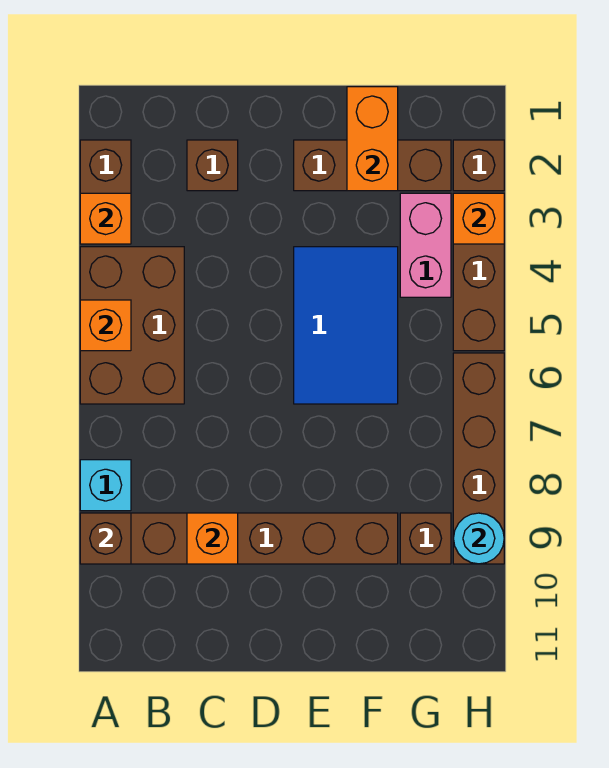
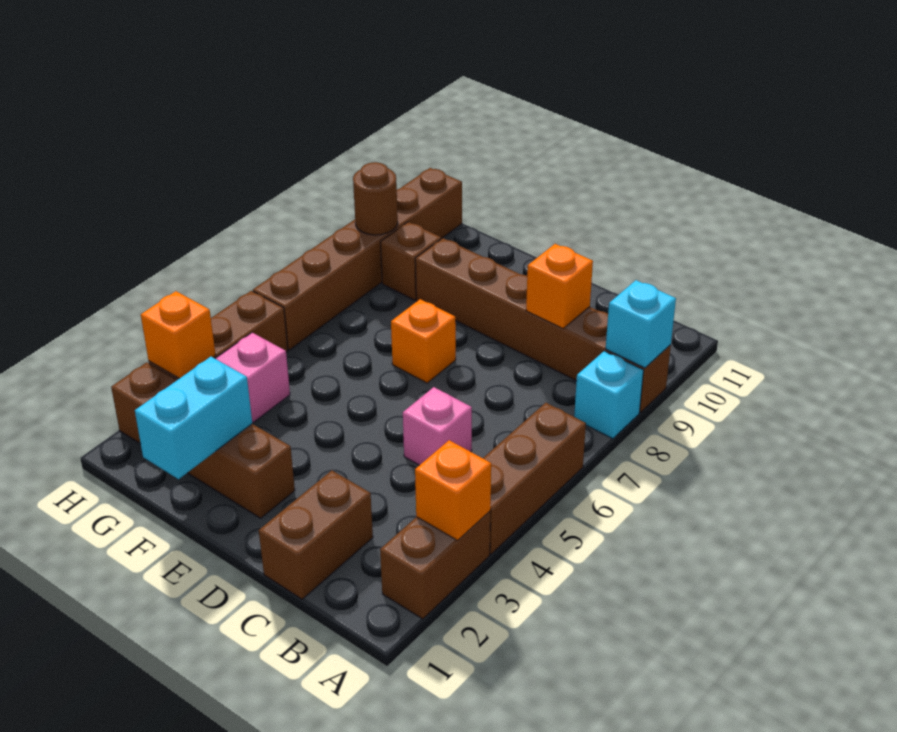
brown brick A4:B6 level 1 -> brown brick A4:A6 level 1
orange brick A5 level 2 -> orange brick E7 level 1
brown brick A9 level 2 -> cyan brick A9 level 2
brown brick C2 level 1 -> brown brick C1:C2 level 1
none -> pink brick C5 level 1
blue tile E4:F6 level 1 -> none
orange brick F1:F2 level 2 -> cyan brick F1:F2 level 2
brown brick H6:H9 level 1 -> brown brick H6:H11 level 1
cyan round brick H9 level 2 -> brown round brick H9 level 2

